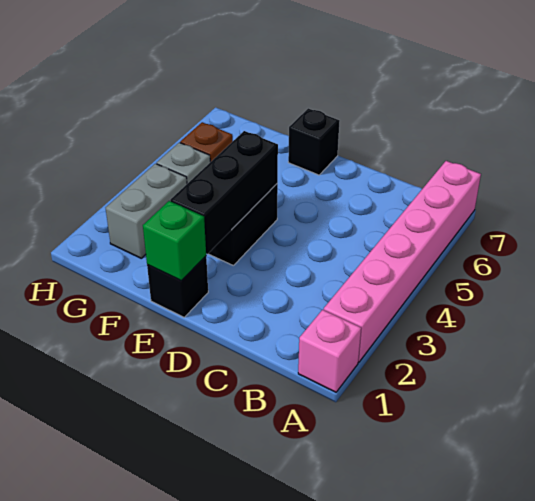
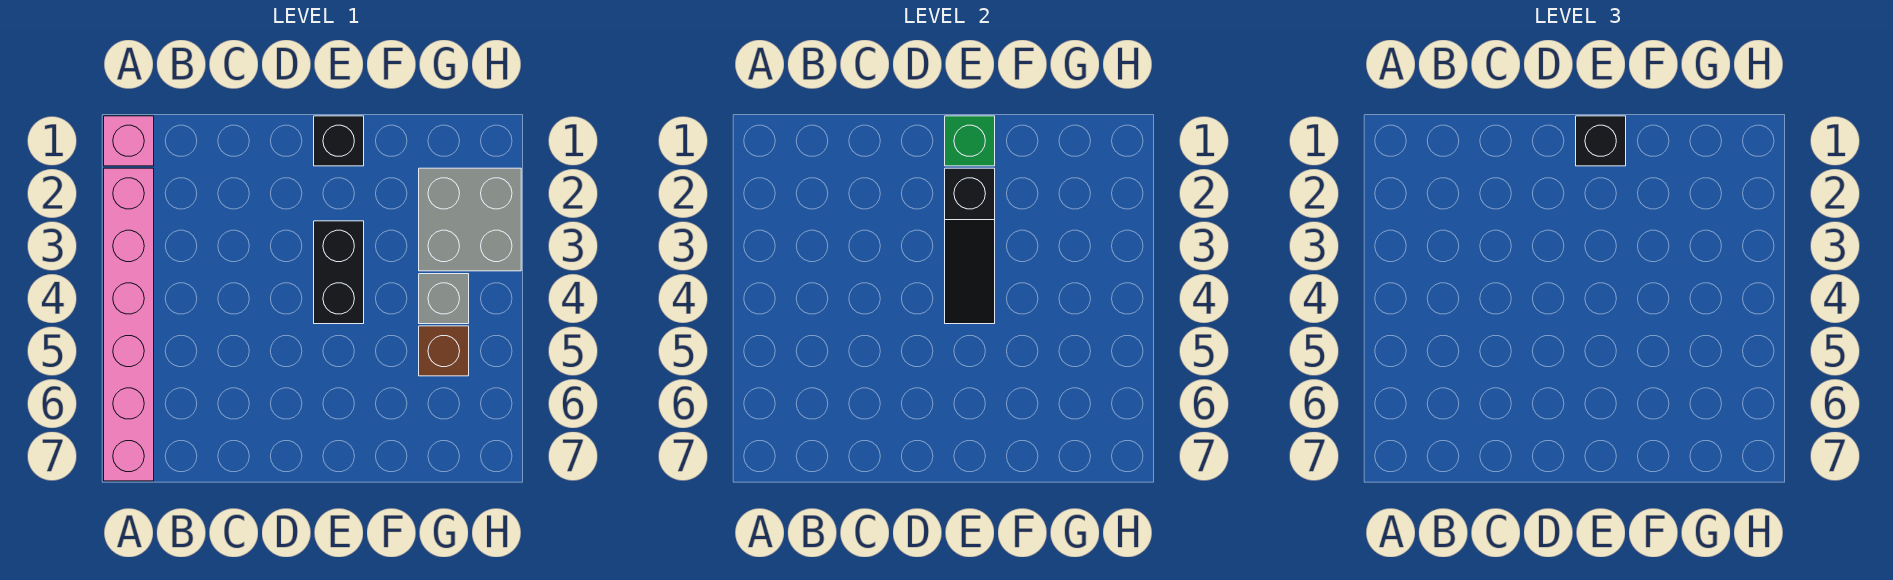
black brick E2:E4 level 2 -> black slope E2:E4 level 2 top 2
black brick E7 level 1 -> black brick E1 level 3
grey brick G2:G3 level 1 -> grey brick G2:H3 level 1

